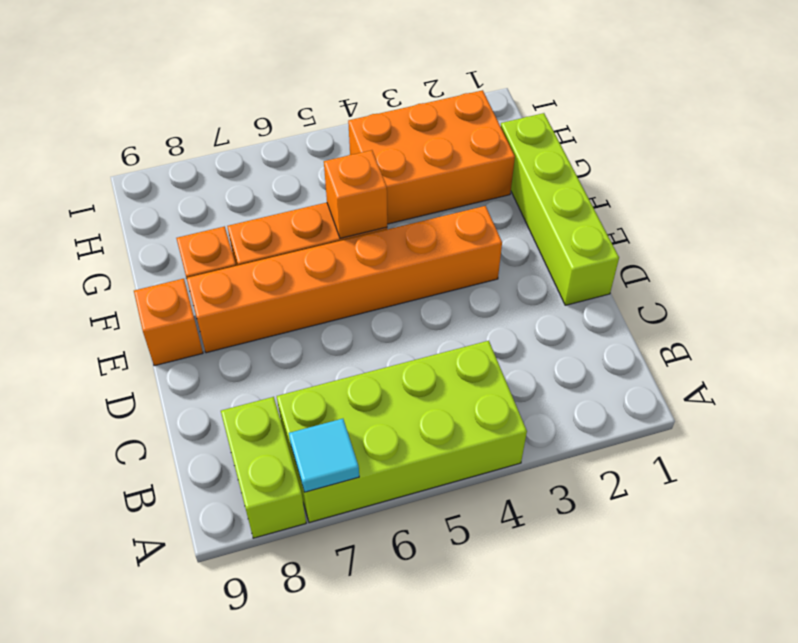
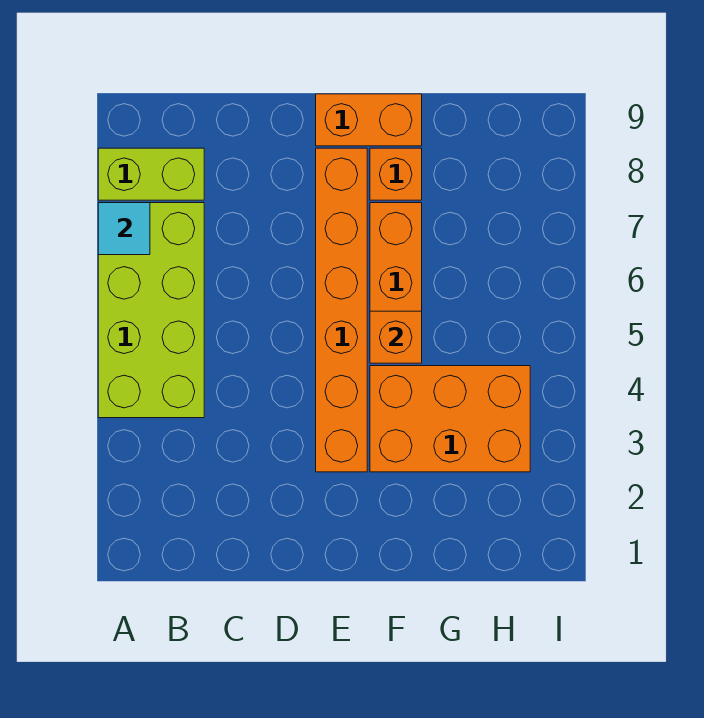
lime brick D1:G1 level 1 -> none
orange brick E9 level 1 -> orange brick E9:F9 level 1
orange brick G2:H4 level 1 -> orange brick F3:H4 level 1

